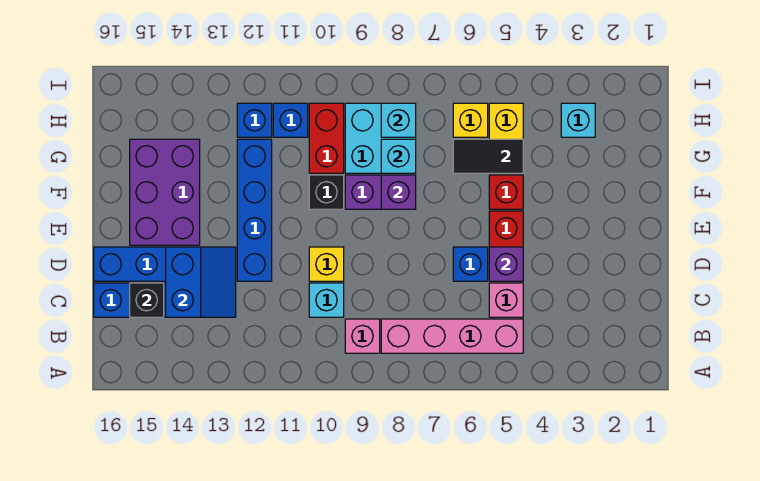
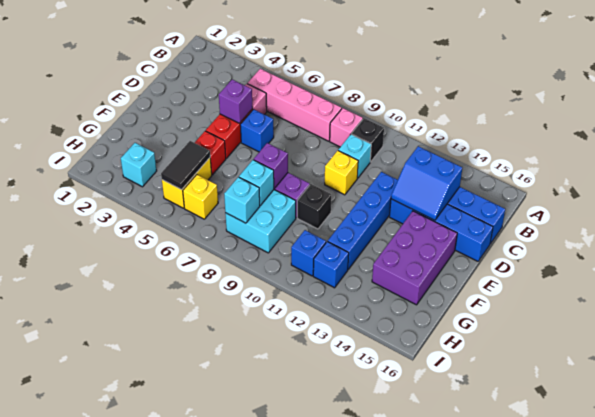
blue slope C13:D14 level 2 top 14 -> blue slope C13:D14 level 2 top C
black brick C15 level 2 -> black brick B10 level 1
black tile G5:G6 level 2 -> black tile G5:H5 level 2
red brick G10:H10 level 1 -> none

